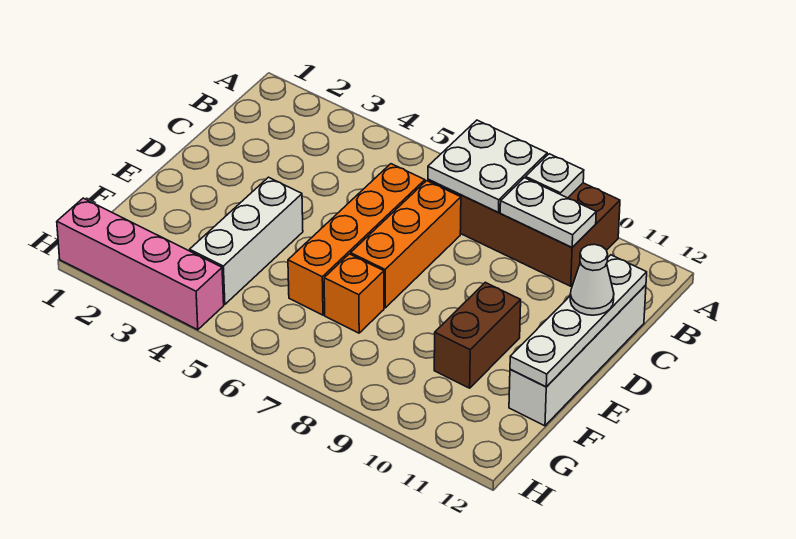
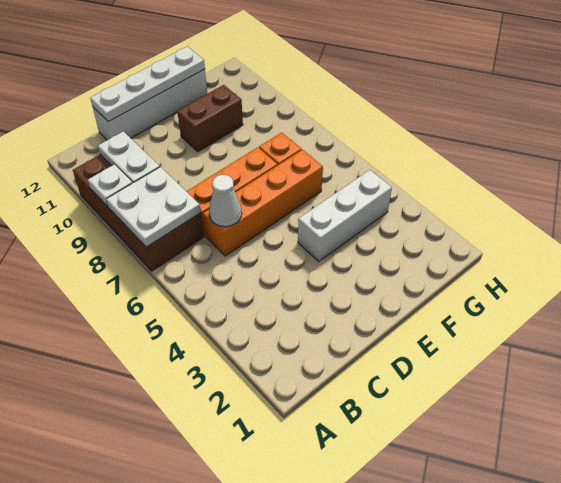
white cone D12 level 3 -> white cone C6 level 2
pink brick H1:H4 level 1 -> none

